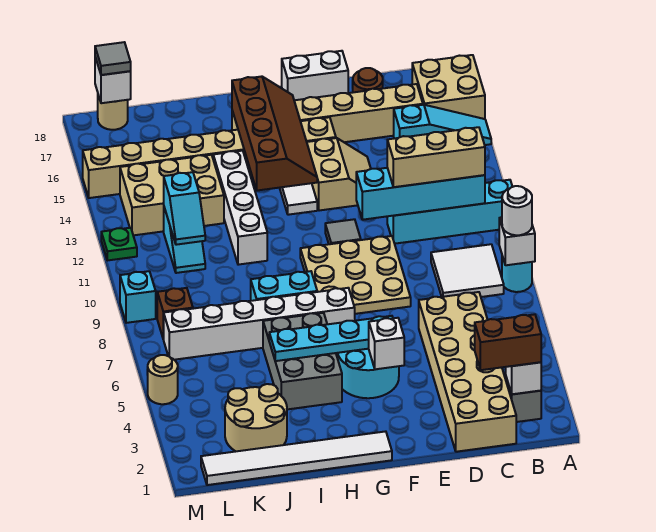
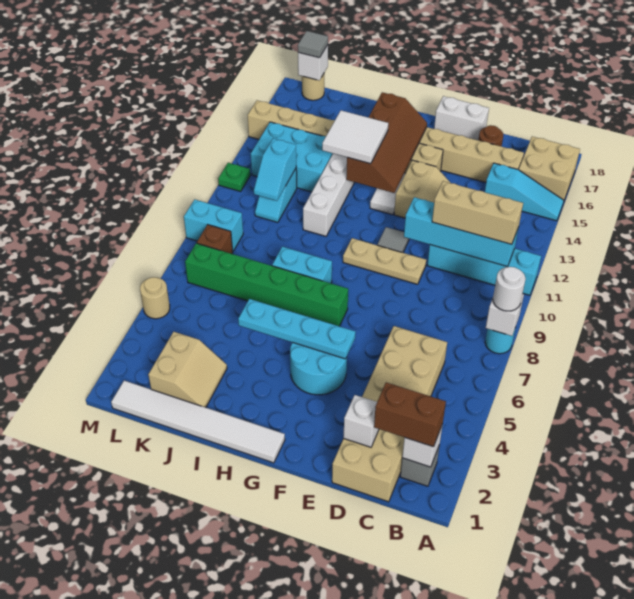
white tile B8:C9 level 1 -> white tile H13:I14 level 3
tan plate E8:G10 level 1 -> tan plate E10:G10 level 1
white brick F4 level 2 -> white brick D2 level 2
white brick G7:L7 level 1 -> green brick G7:L7 level 1
grey brick H4:I6 level 1 -> none
tan round brick J2:K3 level 1 -> tan slope J2:K3 level 1 top K
tan brick J13:L14 level 1 -> cyan brick J13:L14 level 1
cyan brick M9 level 1 -> cyan brick L9:M9 level 1

